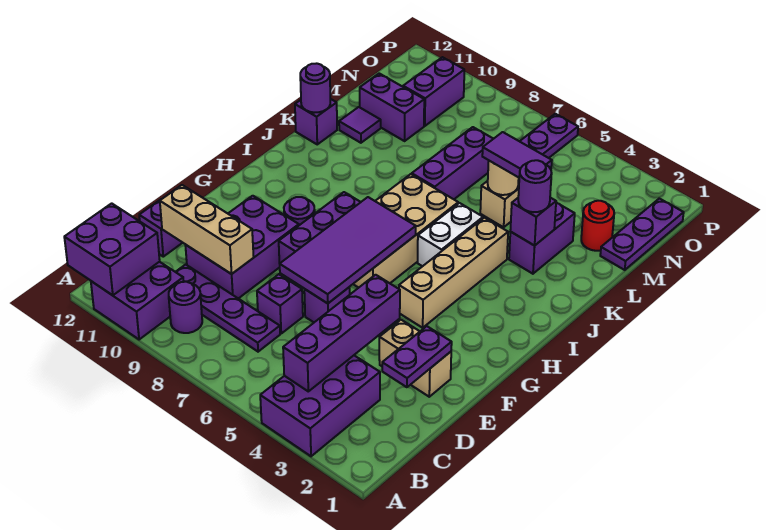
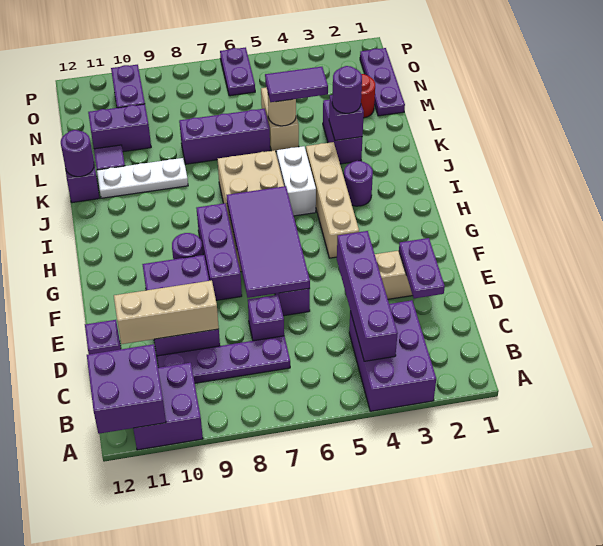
purple round brick B9 level 1 -> purple round brick I3 level 1
purple brick K7:M7 level 1 -> purple brick L6:L8 level 1
none -> white plate K9:K11 level 1

